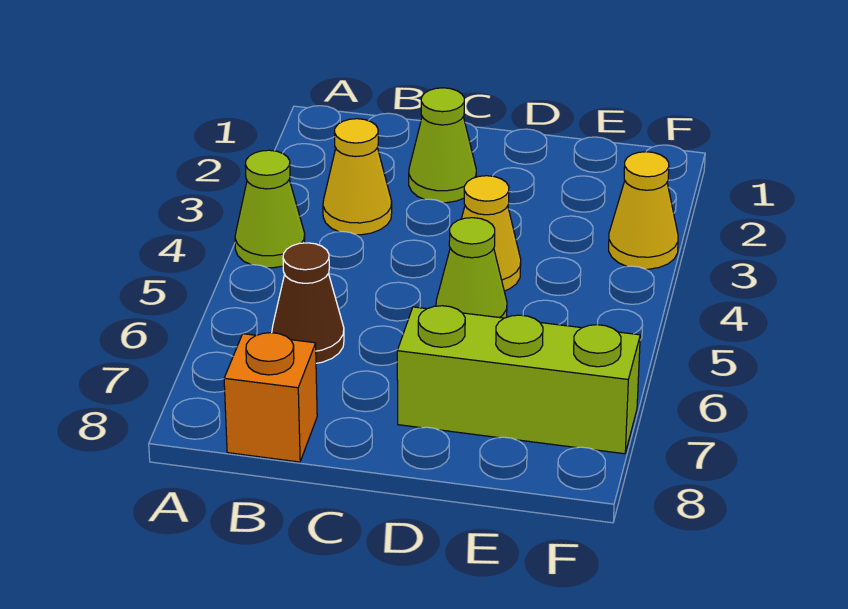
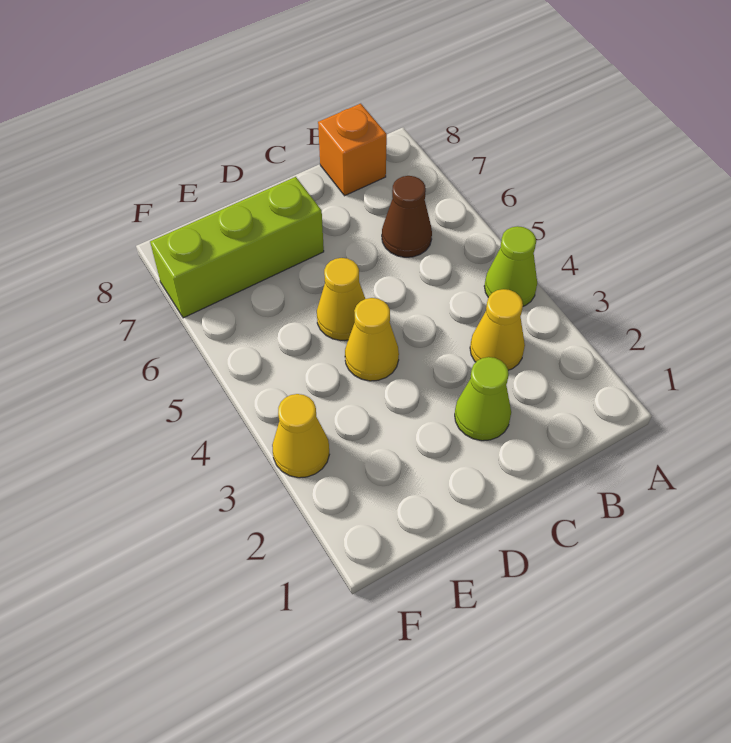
lime cone D5 level 1 -> yellow cone D5 level 1

